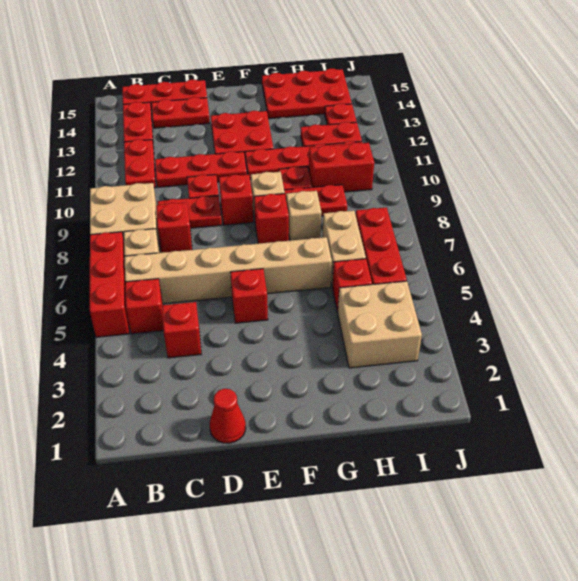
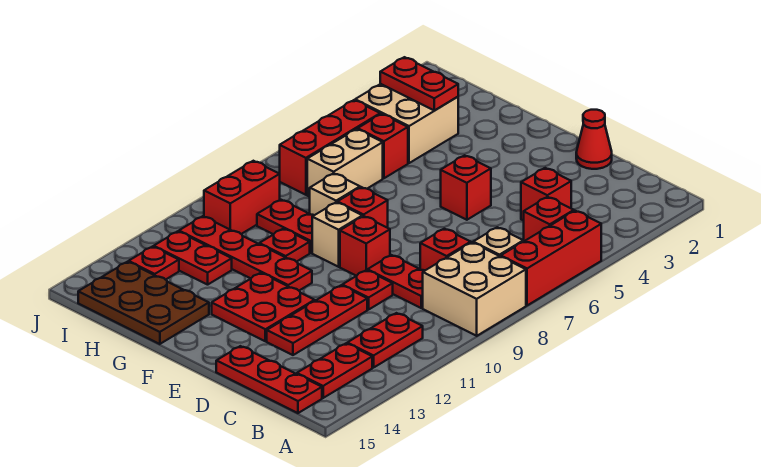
tan brick B6:G6 level 1 -> none
red plate C11:E11 level 1 -> red plate D11:D13 level 1
red plate C14:D14 level 1 -> red plate H3:I3 level 2
red plate G14:I15 level 1 -> brown plate G14:I15 level 1
red brick H10:I10 level 1 -> red brick I9:I10 level 1

